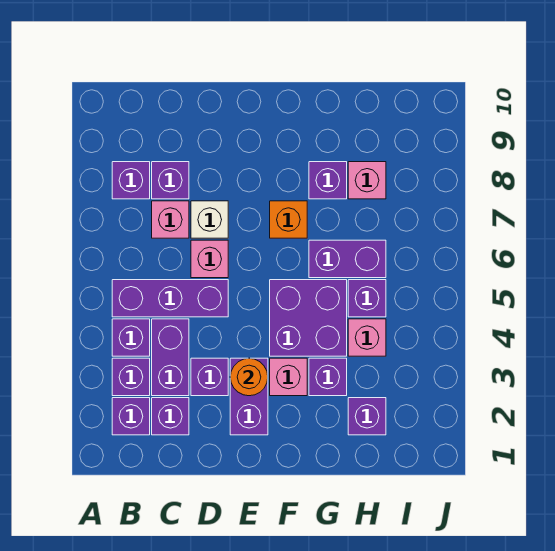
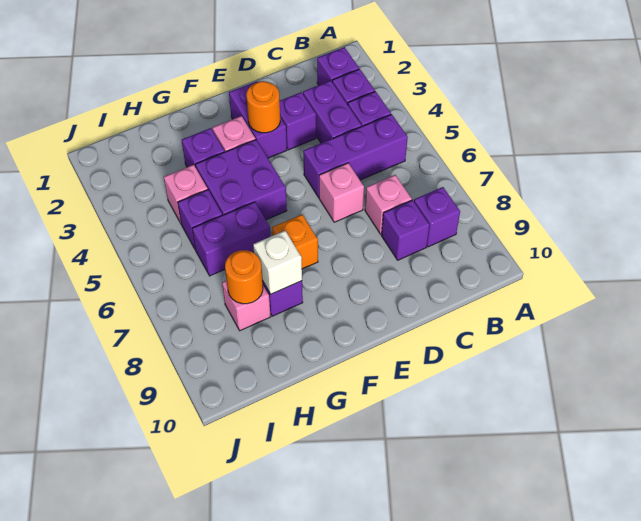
purple brick C2 level 1 -> none
white brick D7 level 1 -> white brick G8 level 2
purple brick H2 level 1 -> none
none -> orange round brick H8 level 2

